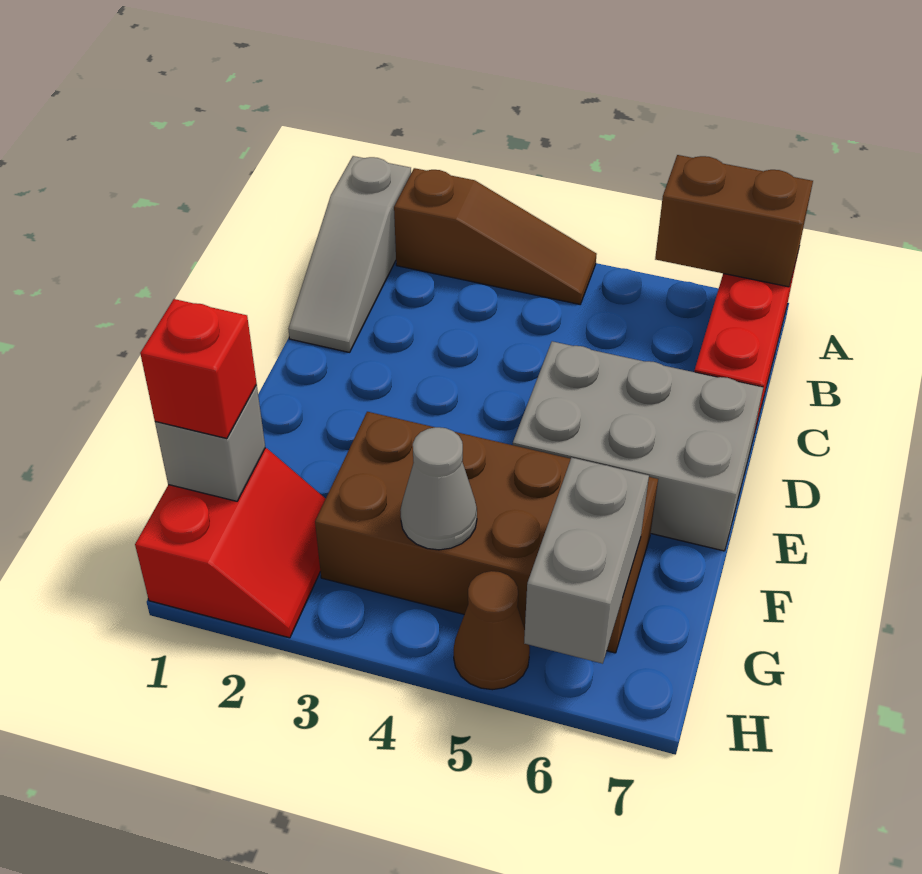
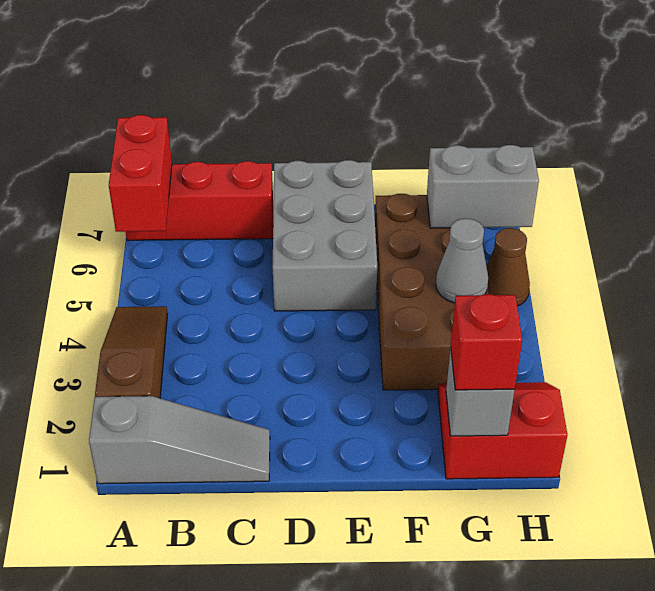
brown brick A6:A7 level 2 -> red brick A6:A7 level 2

